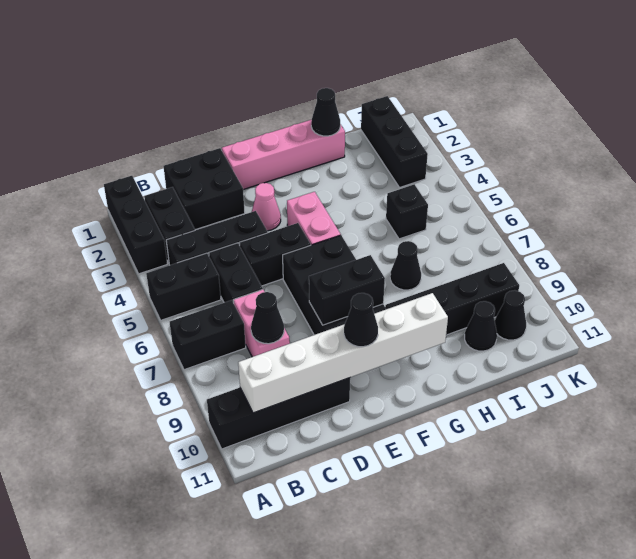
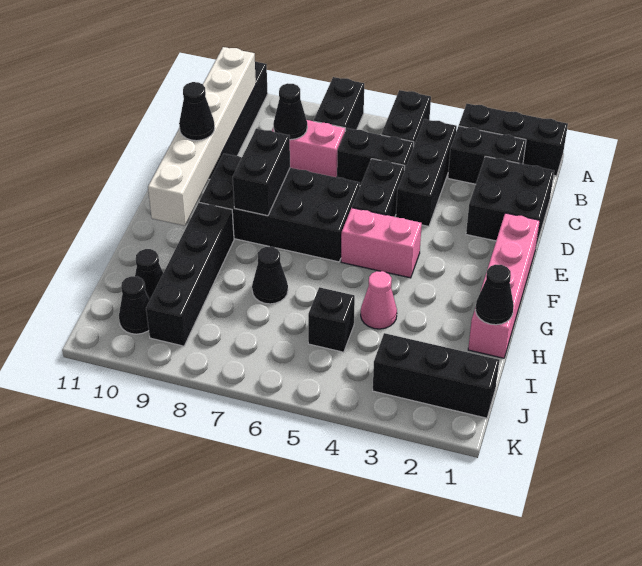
pink cone E3 level 1 -> pink cone H4 level 1

